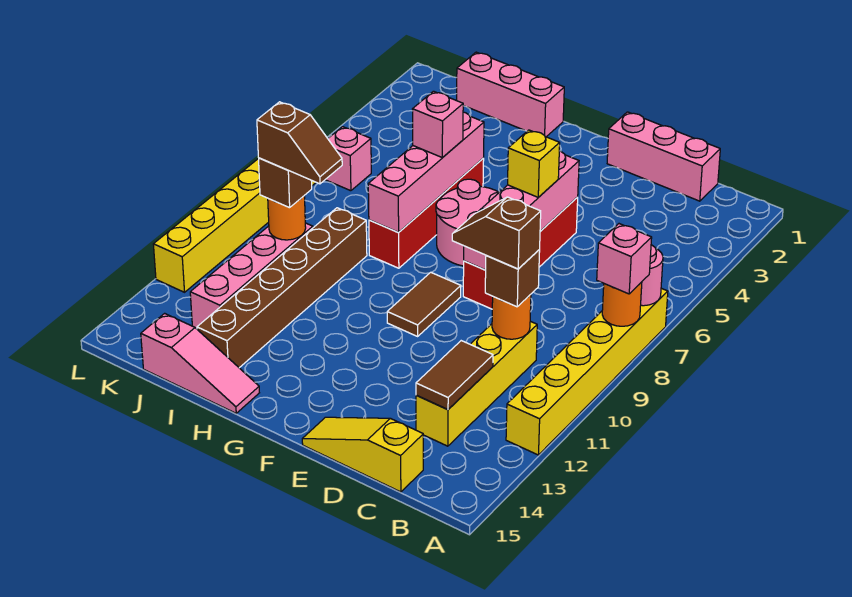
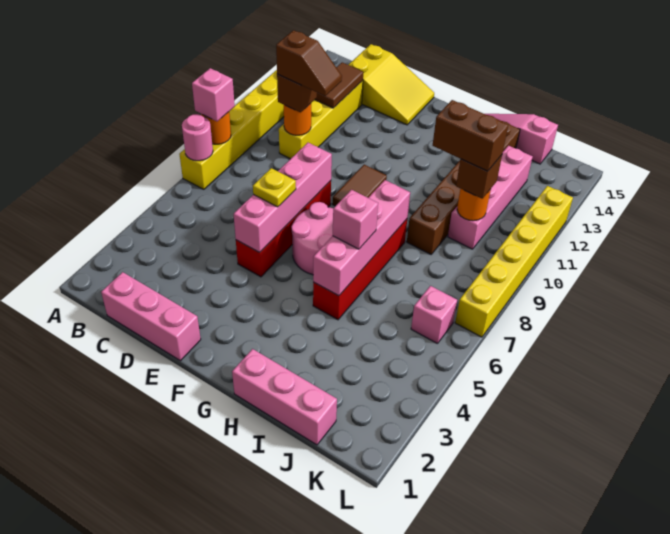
yellow slope C15:E15 level 1 top C -> yellow slope C14:E15 level 1 top C
yellow brick E6 level 3 -> yellow plate E6 level 3
brown slope I10:J10 level 4 top J -> brown brick I10:J10 level 4

